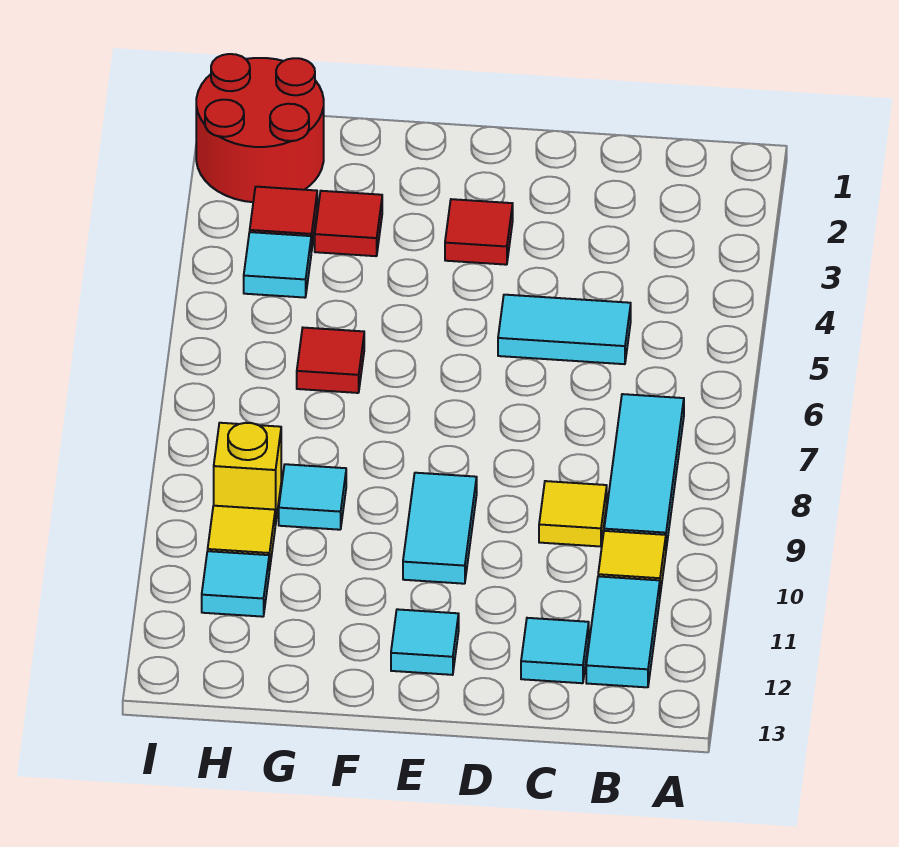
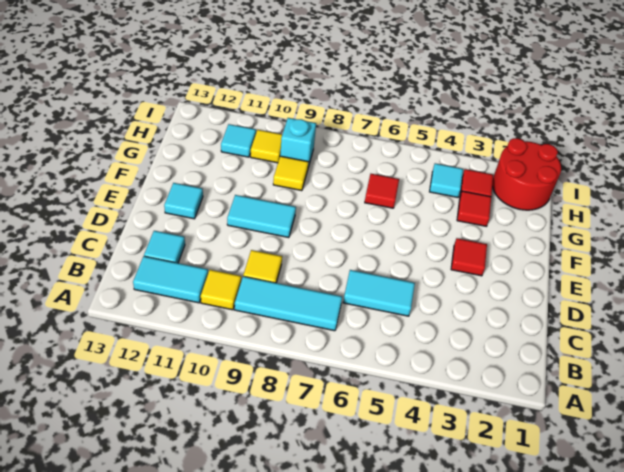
cyan tile C5:D5 level 1 -> cyan tile C5:C6 level 1
cyan tile G9 level 1 -> yellow tile G9 level 1
yellow brick H9 level 1 -> cyan brick H9 level 1

